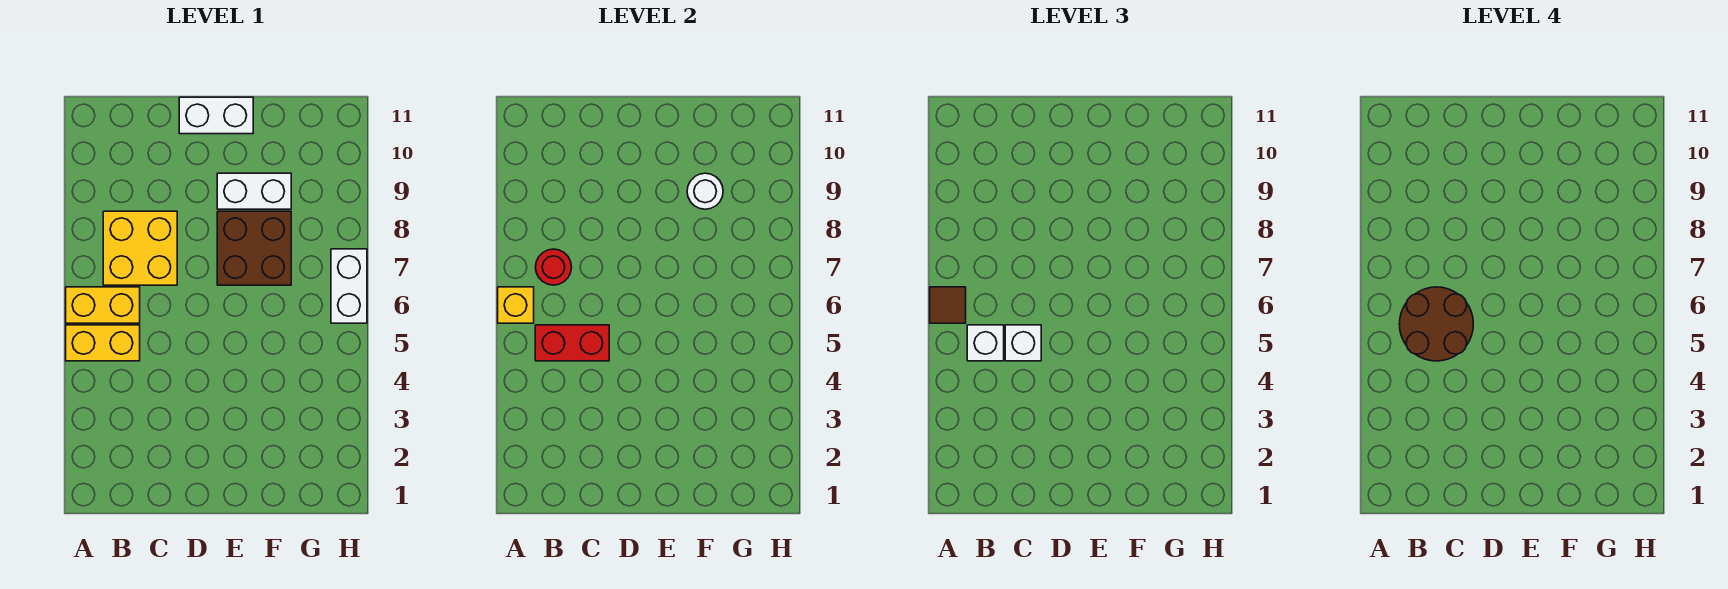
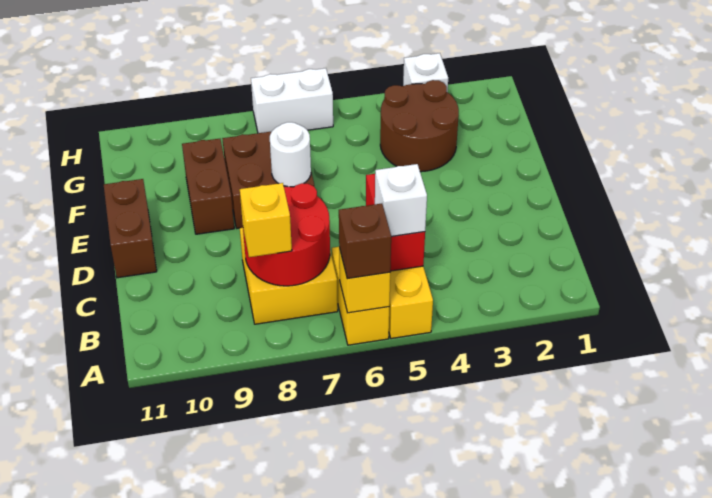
brown tile A6 level 3 -> brown brick A6 level 3
brown round brick B5:C6 level 4 -> brown round brick F3:G4 level 1
red round brick B7 level 2 -> red round brick B7:C8 level 2
none -> yellow brick B8 level 3
white brick C5 level 3 -> white brick H3 level 1
white brick D11:E11 level 1 -> brown brick D11:E11 level 1
white brick E9:F9 level 1 -> brown brick E9:F9 level 1
white round brick F9 level 2 -> white round brick E7 level 2

